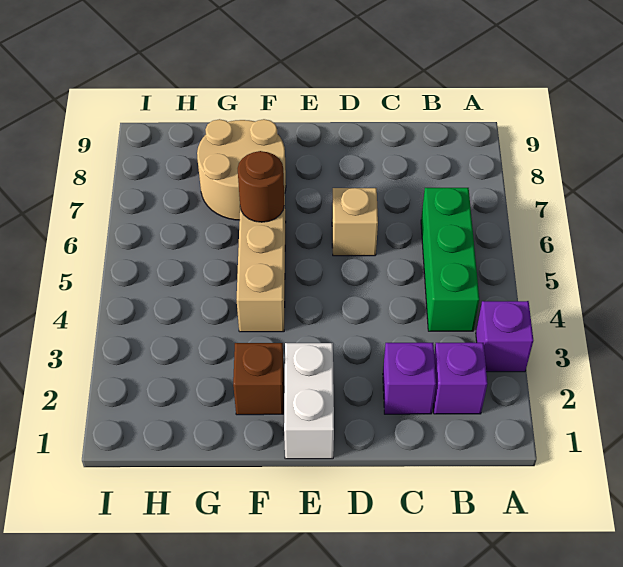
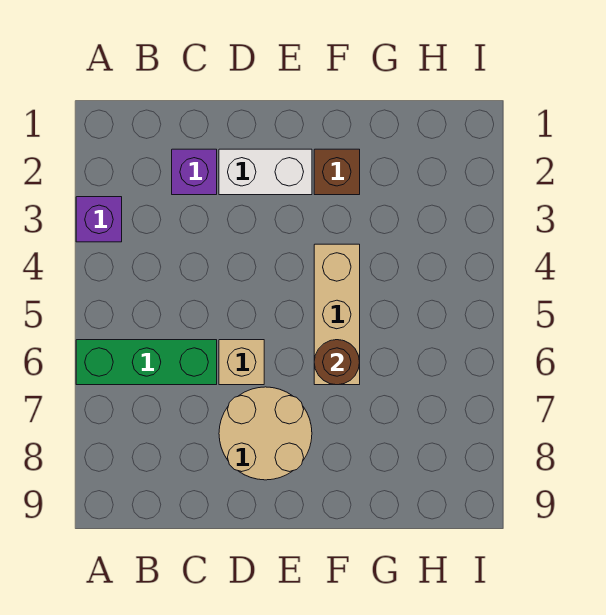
purple brick B2 level 1 -> none
green brick B4:B6 level 1 -> green brick A6:C6 level 1
white brick E1:E2 level 1 -> white brick D2:E2 level 1
tan round brick F7:G8 level 1 -> tan round brick D7:E8 level 1

